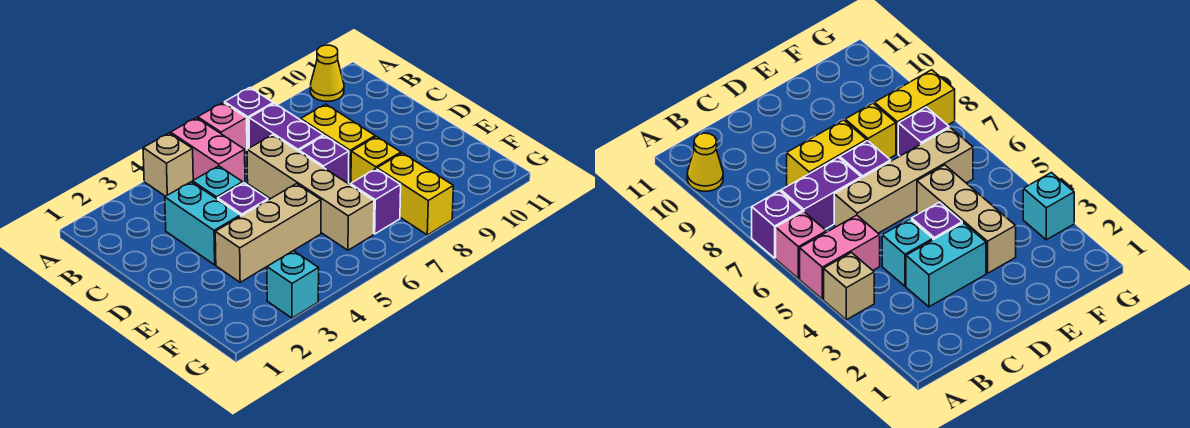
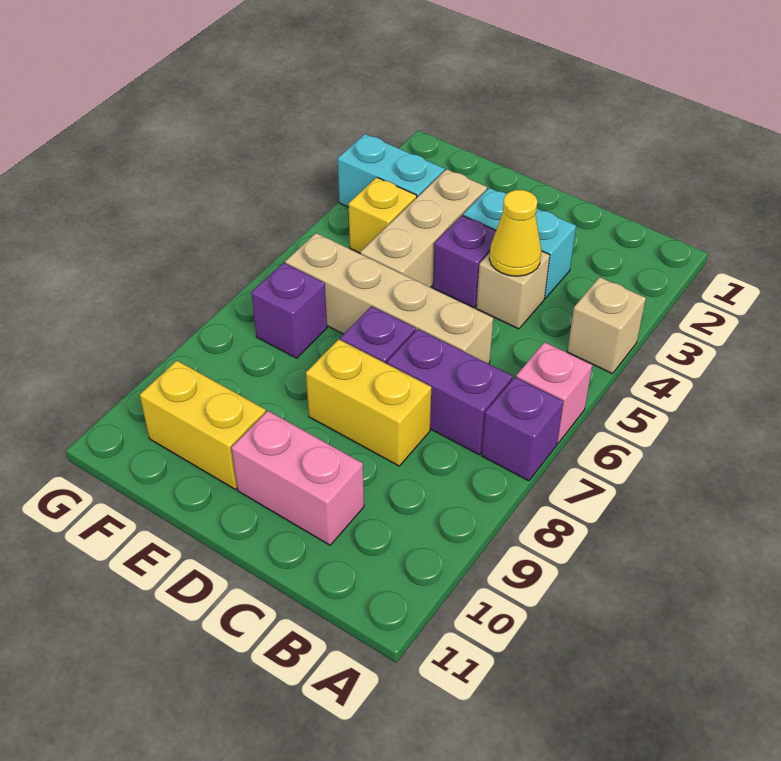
pink brick A5:B5 level 1 -> pink brick C10:D10 level 1
yellow cone A10 level 1 -> yellow cone C4 level 2
cyan brick C4 level 1 -> tan brick C4 level 1
yellow brick E8 level 1 -> yellow brick F4 level 1
yellow brick F8:G8 level 1 -> yellow brick E10:F10 level 1
cyan brick G3 level 1 -> cyan brick F3:G3 level 1

